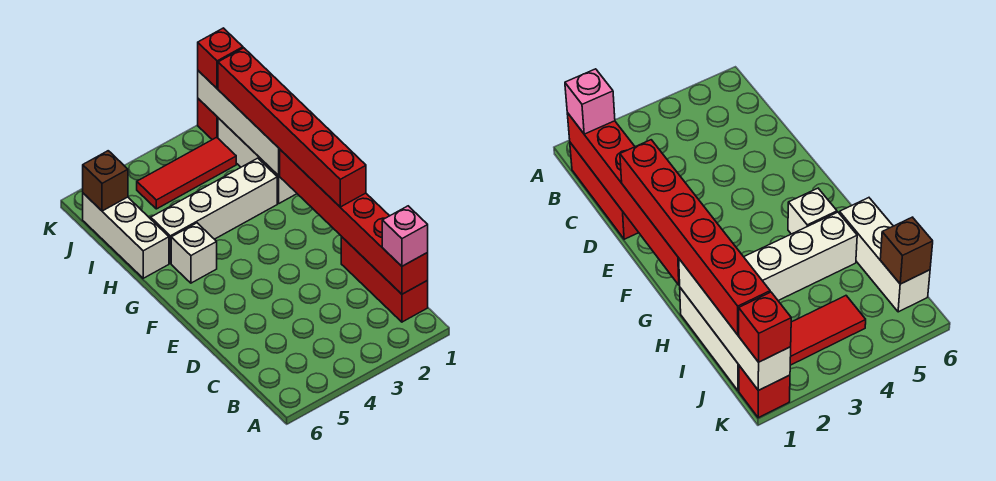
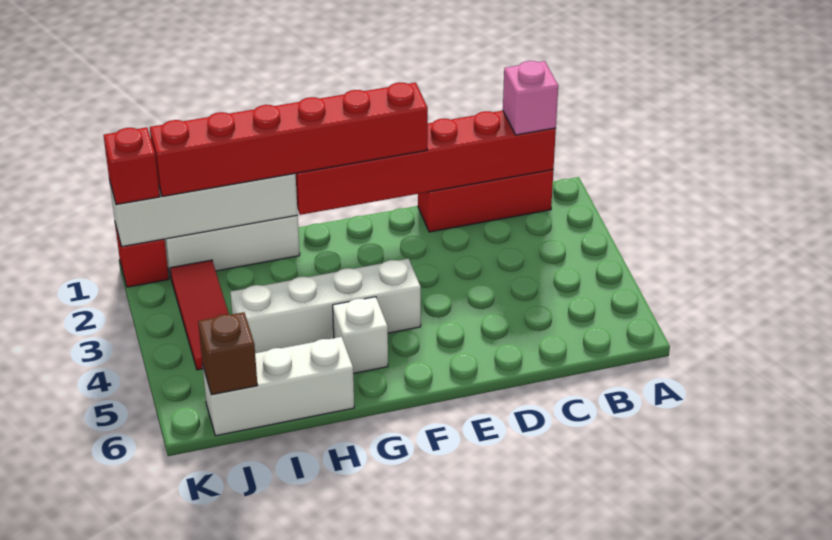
white brick H2:H5 level 1 -> white brick F4:I4 level 1

